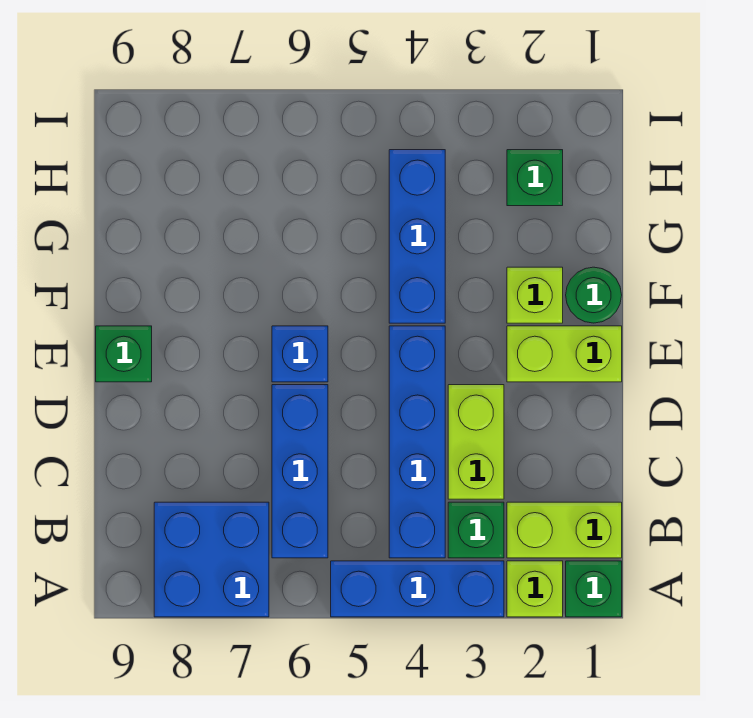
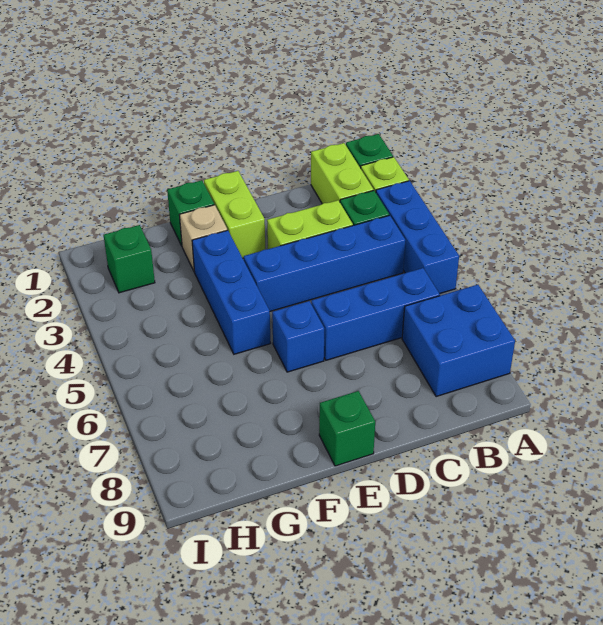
green round brick F1 level 1 -> green brick F1 level 1
lime brick F2 level 1 -> tan brick F2 level 1
blue brick F4:H4 level 1 -> blue brick F3:F5 level 1

